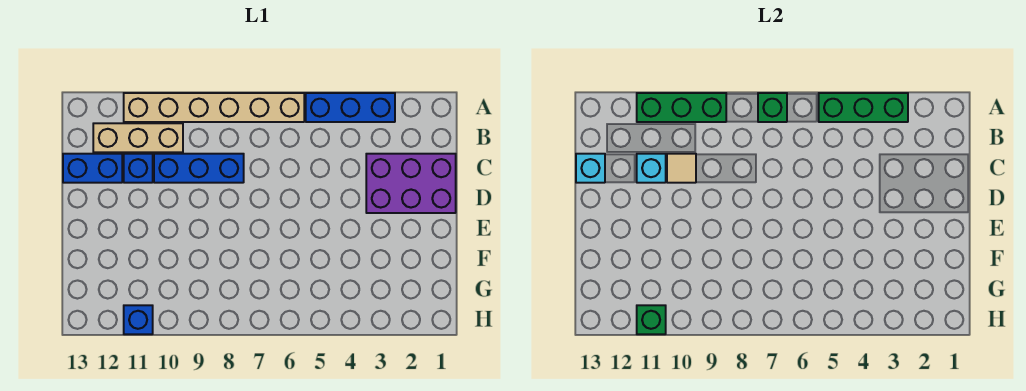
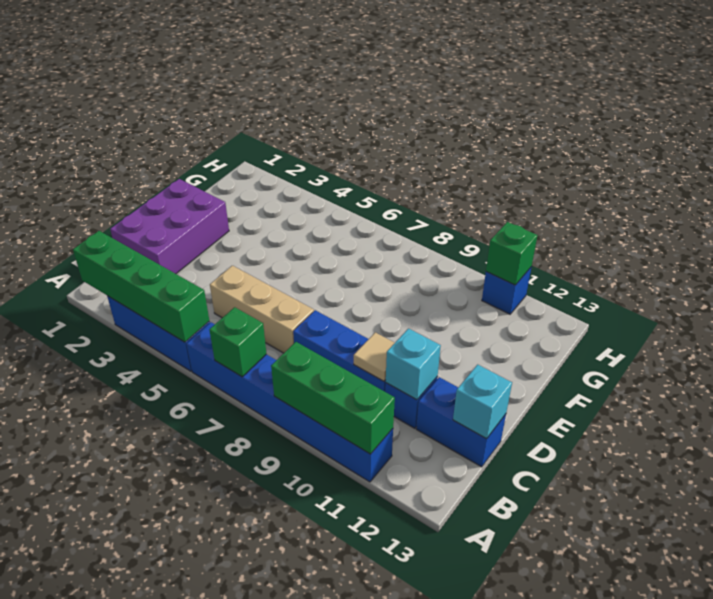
green brick A3:A5 level 2 -> green brick A2:A5 level 2
tan brick A6:A11 level 1 -> blue brick A6:A11 level 1
tan brick B10:B12 level 1 -> tan brick C5:C7 level 1
purple brick C1:D3 level 1 -> purple brick C1:E2 level 1

